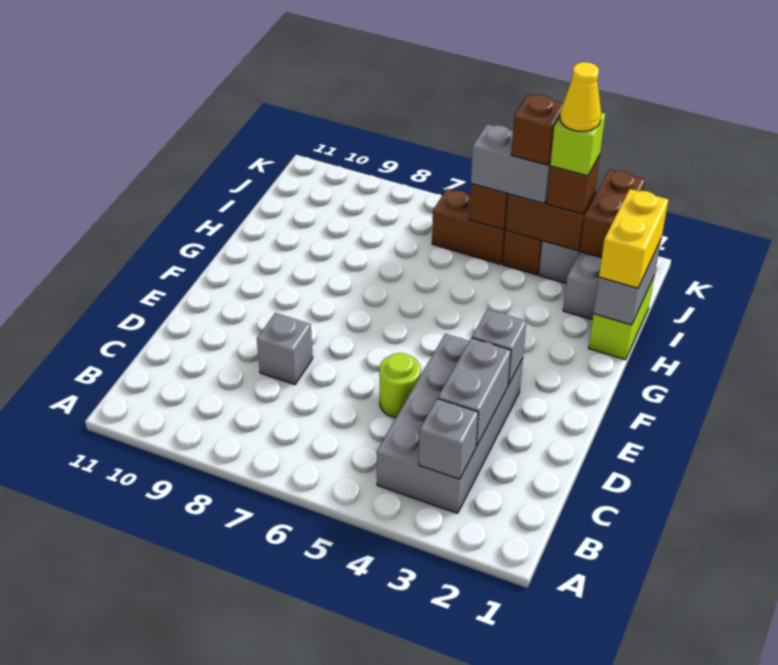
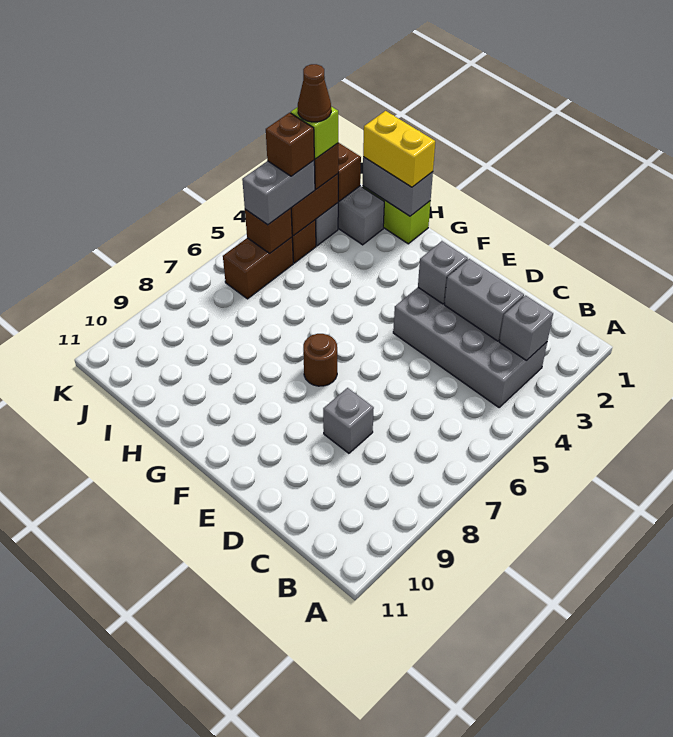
lime round brick D5 level 1 -> none
none -> brown round brick F7 level 1
yellow cone J3 level 5 -> brown cone J3 level 5

